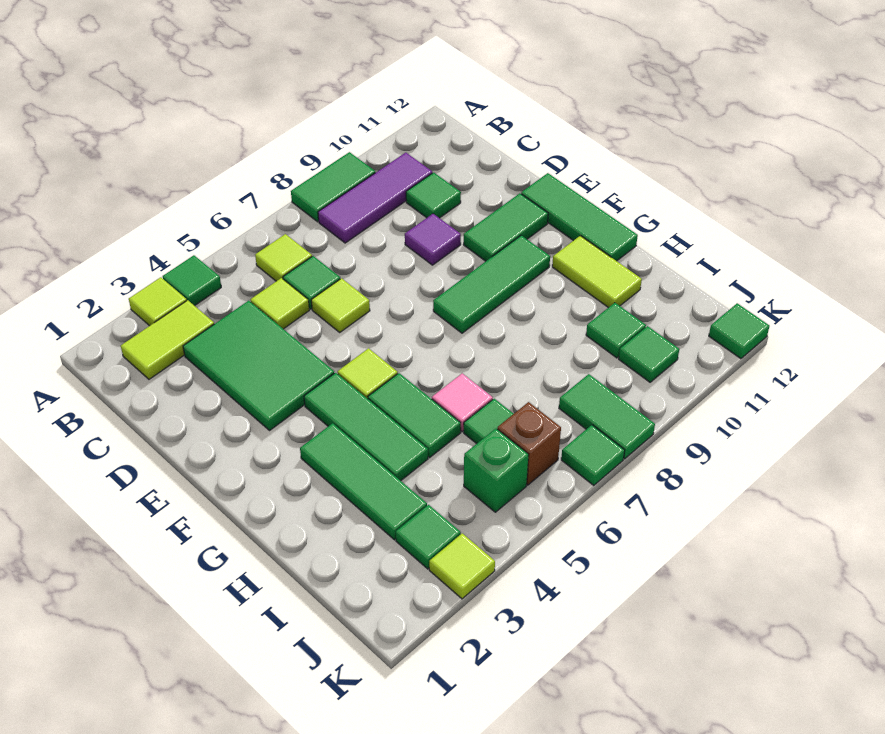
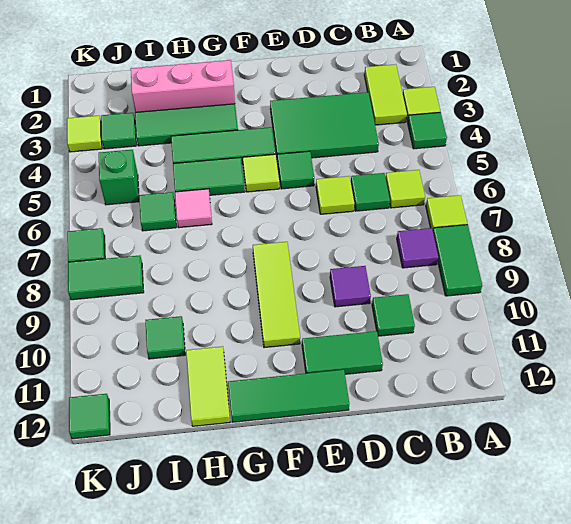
purple tile B8:B10 level 1 -> purple tile B8 level 1
lime tile C5 level 1 -> lime tile A7 level 1
green tile E10:E11 level 1 -> green tile D11:E11 level 1
green tile F8:F10 level 1 -> lime tile F8:F10 level 1
none -> pink brick G2:I2 level 1
lime tile G11:H11 level 1 -> lime tile H11:H12 level 1
brown brick J6 level 1 -> none
green tile J10 level 1 -> green tile E5 level 1

